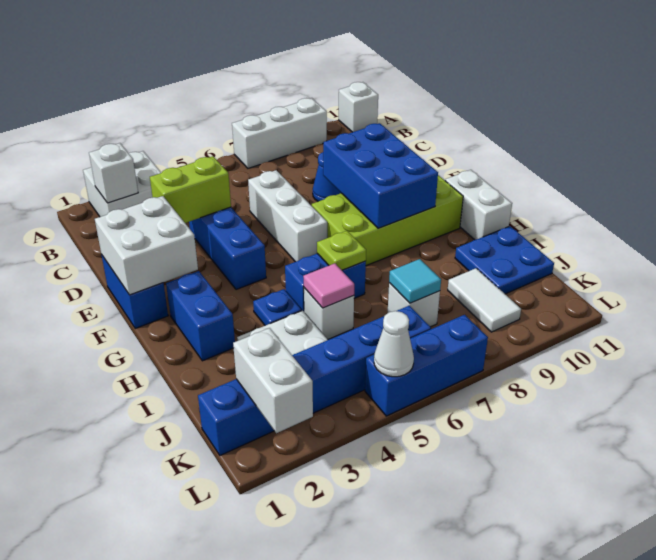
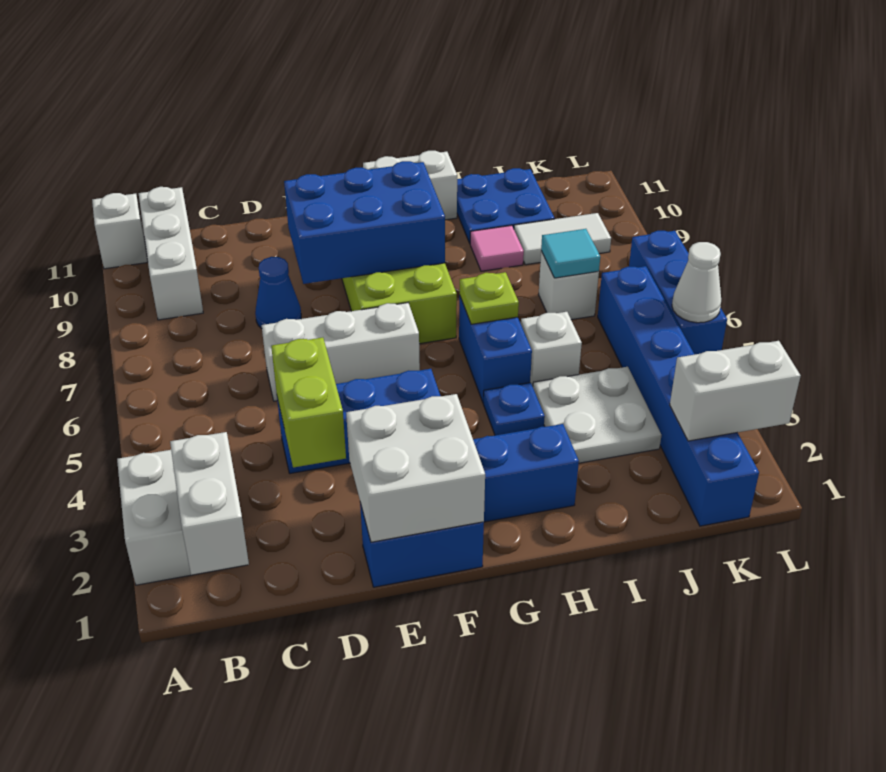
white brick A7:A9 level 1 -> white brick B9:B11 level 1
white brick B2 level 2 -> white brick B1:B2 level 2
pink tile I5 level 2 -> pink tile I9 level 1

